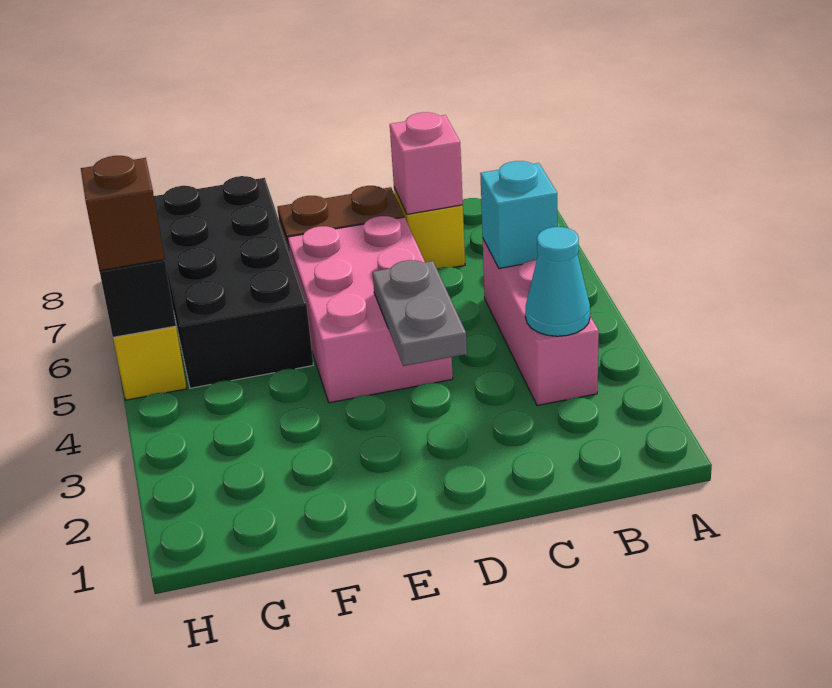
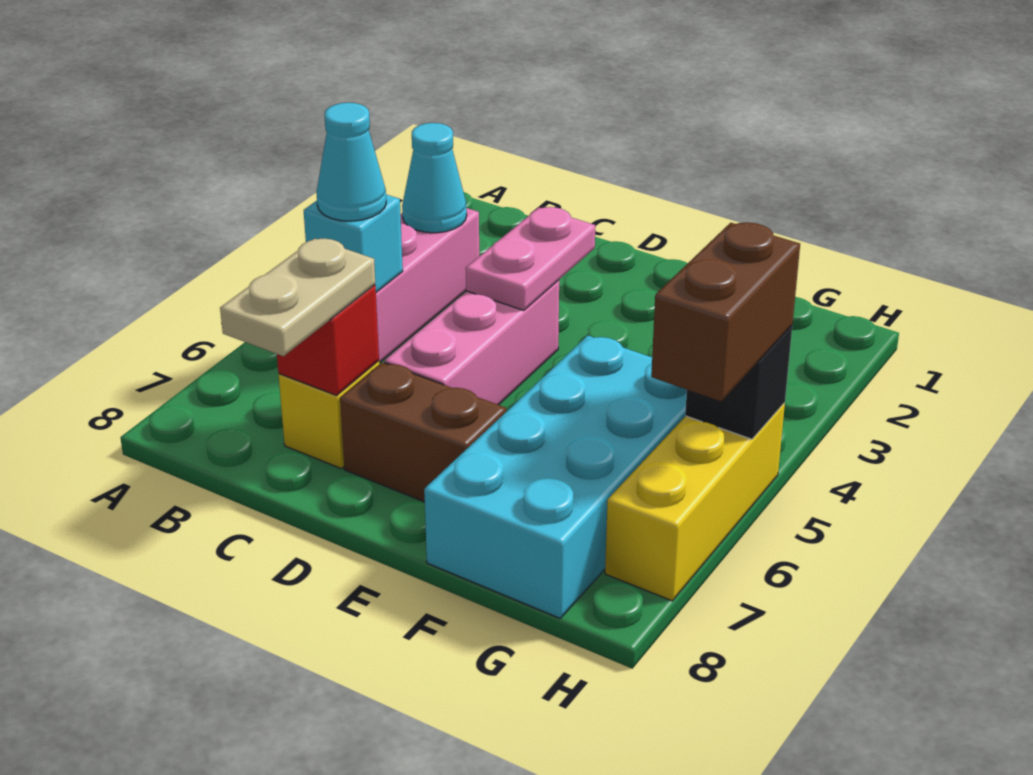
none -> cyan cone B5 level 3
pink brick C7 level 2 -> red brick C7 level 2
none -> tan plate C7:C8 level 3
grey plate D3:D4 level 2 -> pink plate D3:D4 level 2
pink brick D4:E6 level 1 -> pink brick D4:D6 level 1
black brick F5:G8 level 1 -> cyan brick F5:G8 level 1
brown brick H5 level 3 -> brown brick H5:H6 level 3

